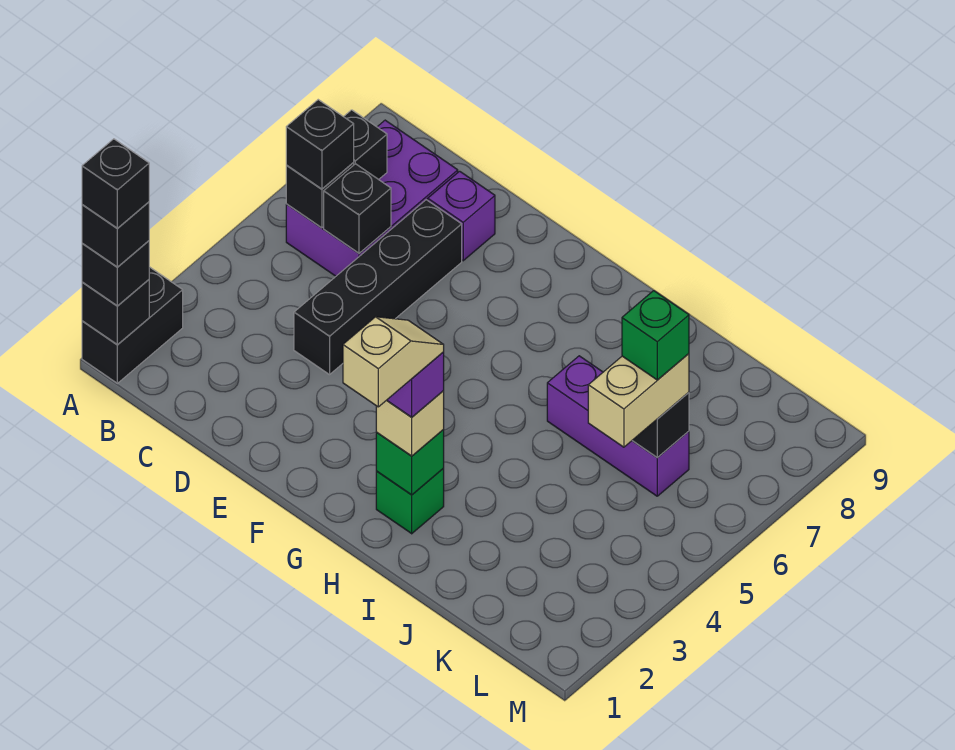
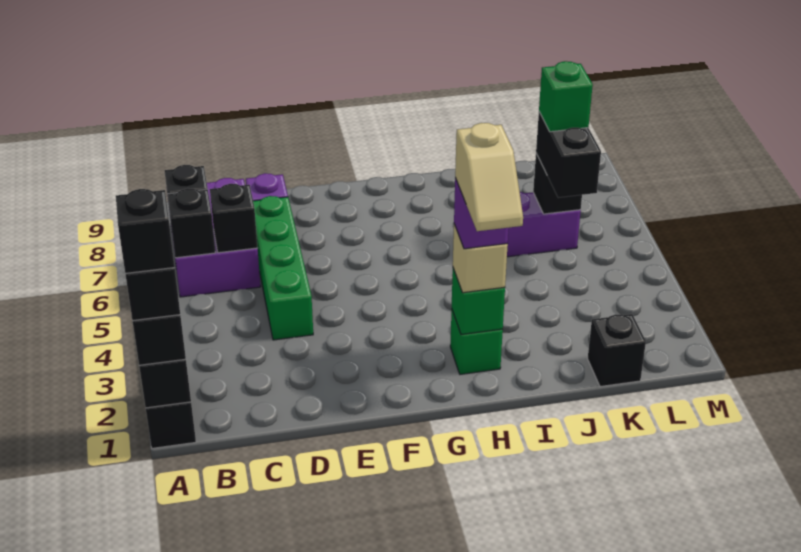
black brick B6 level 3 -> black brick K1 level 1
black brick D4:D7 level 1 -> green brick D4:D7 level 1
tan slope H1:H2 level 5 top 1 -> tan slope H1:H2 level 5 top 2
tan brick K5:K6 level 3 -> black brick K5:K6 level 3

